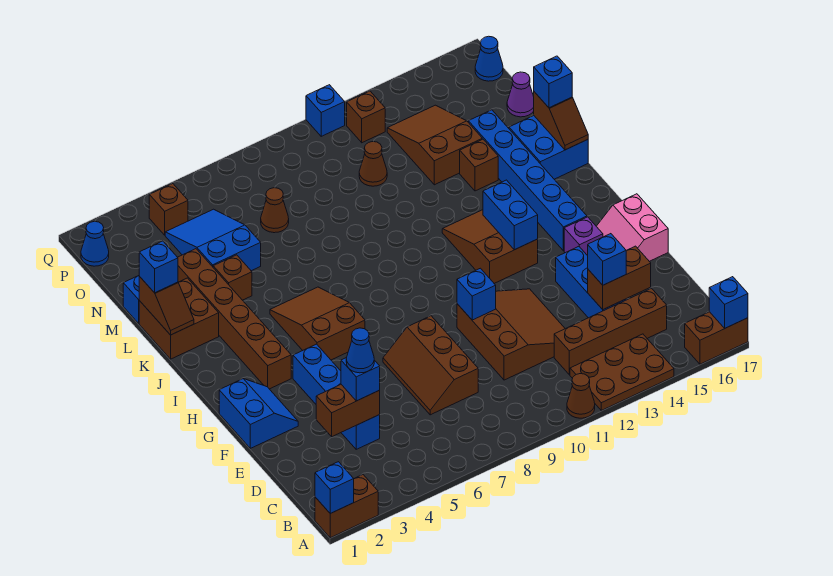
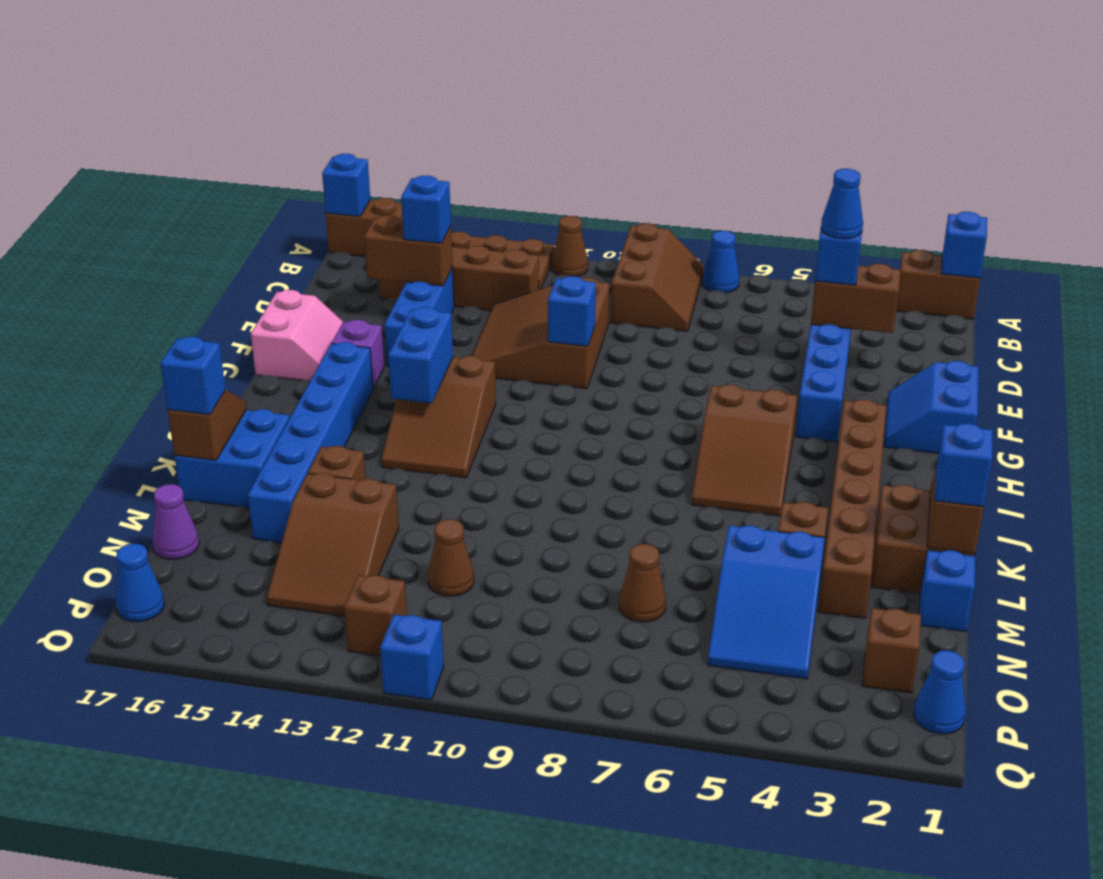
none -> blue cone A7 level 1
brown slope D7:F8 level 1 top 8 -> brown slope A8:C9 level 1 top 9
brown brick P4 level 1 -> brown brick O2 level 1

